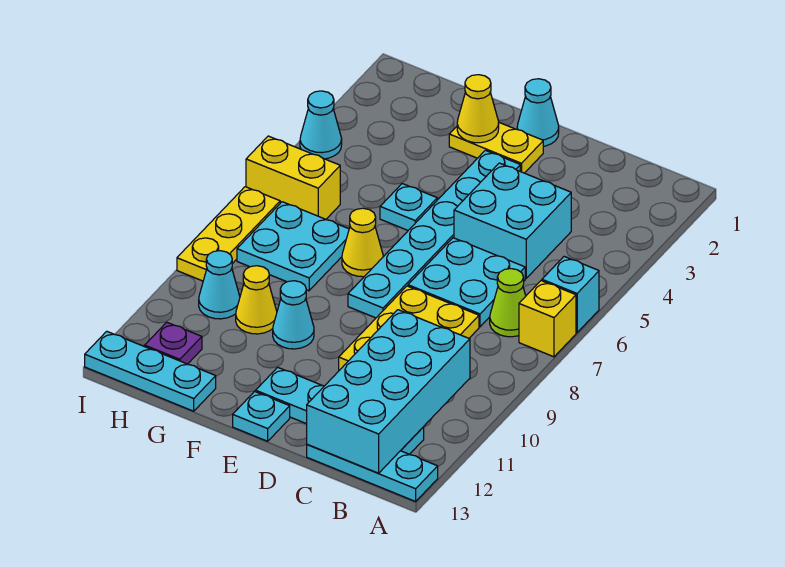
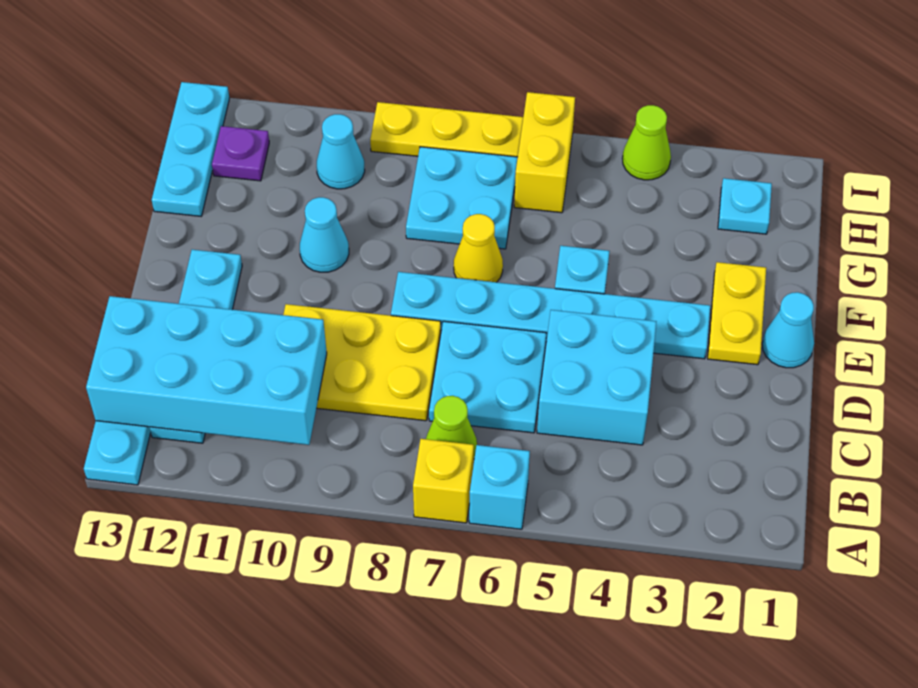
cyan plate E13 level 1 -> cyan plate H2 level 1
yellow cone F2 level 2 -> none
yellow cone G10 level 1 -> none
cyan cone I4 level 1 -> lime cone I4 level 1

